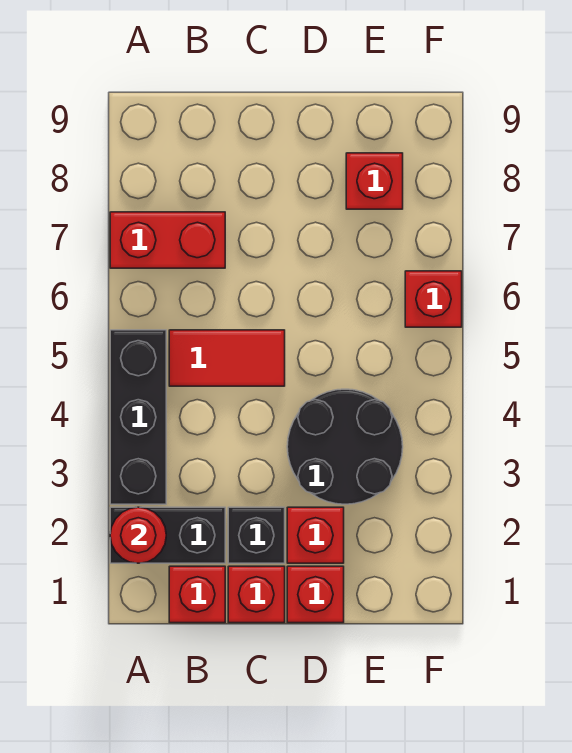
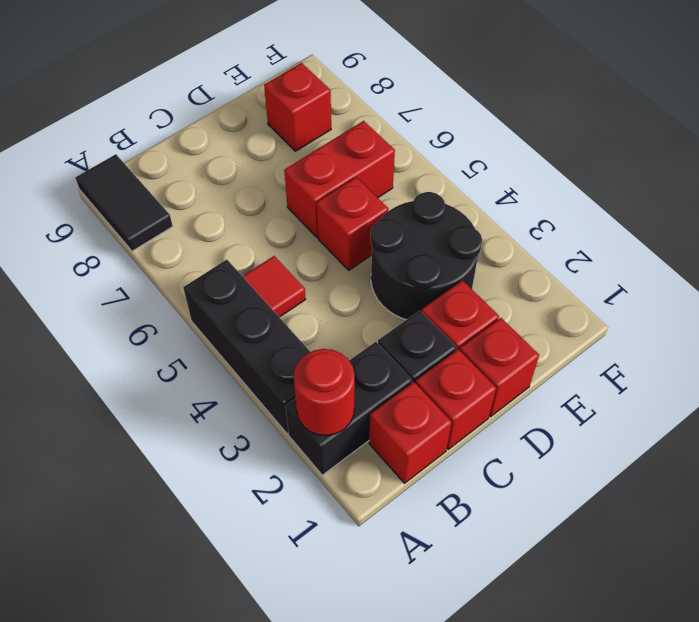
red brick A7:B7 level 1 -> red brick D6:E6 level 1
none -> black tile A8:A9 level 1
red tile B5:C5 level 1 -> red tile B5 level 1
red brick F6 level 1 -> red brick D5 level 1

